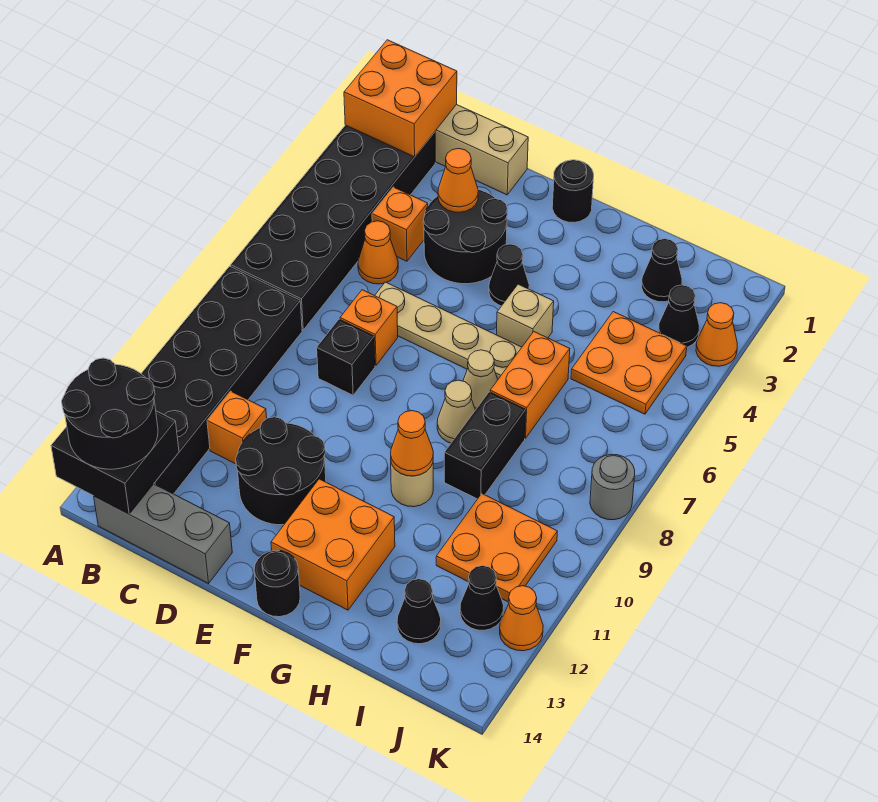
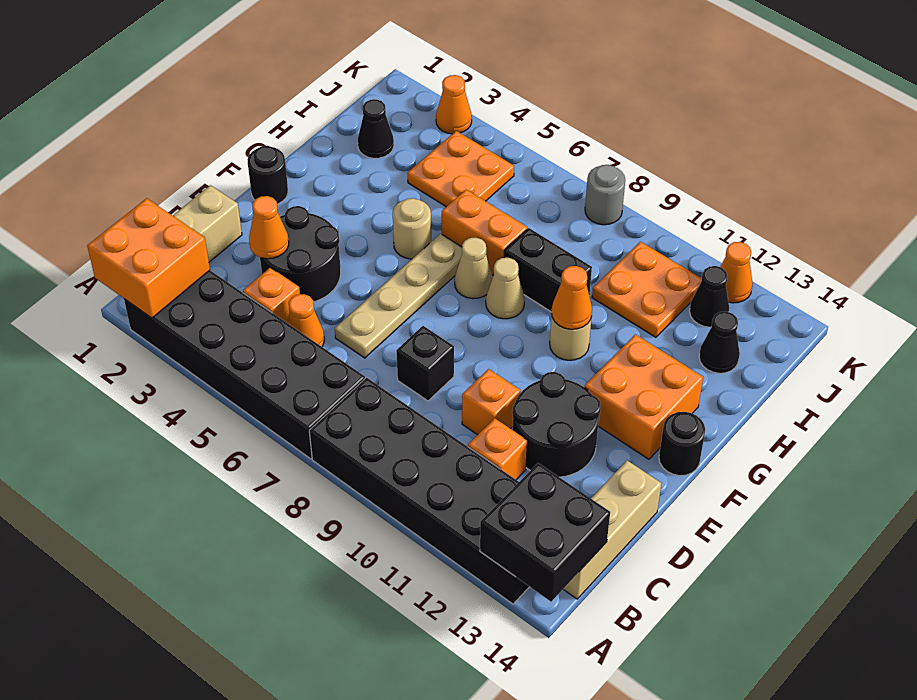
black round brick A13:B14 level 3 -> none
grey brick B14:D14 level 1 -> tan brick B14:D14 level 1
orange brick D7 level 1 -> orange brick D10 level 1
black cone F4 level 1 -> none
tan brick G5 level 1 -> tan round brick G5 level 1
black cone J3 level 1 -> none

